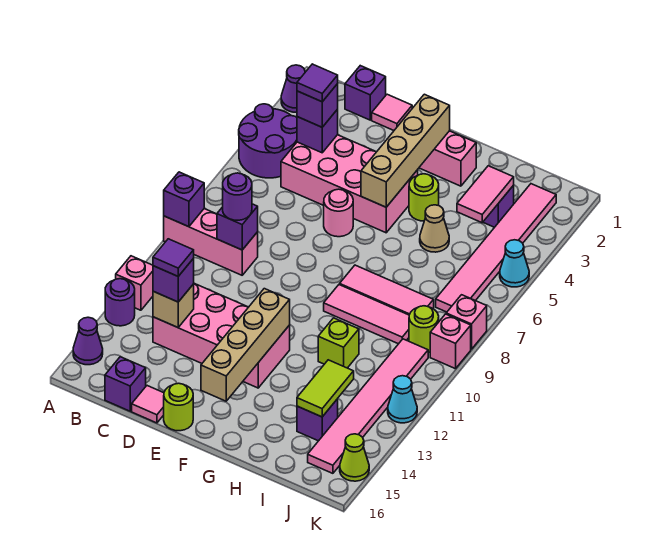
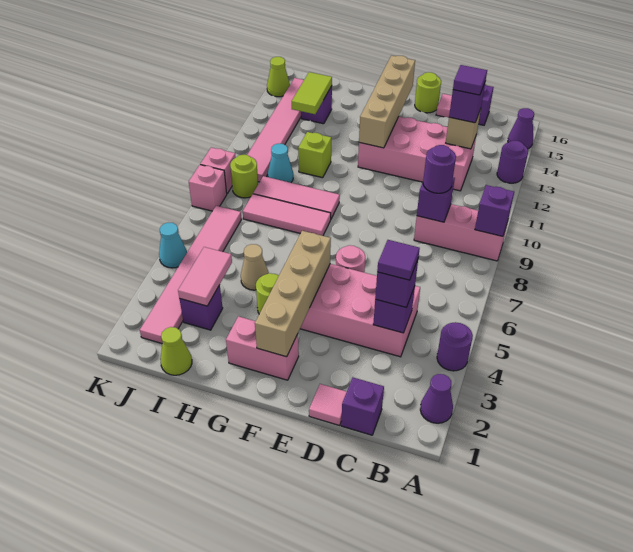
purple round brick A4:B5 level 1 -> purple round brick A4 level 1
pink brick A12 level 1 -> none
none -> lime cone I1 level 1
cyan cone K12 level 1 -> cyan cone I10 level 1

